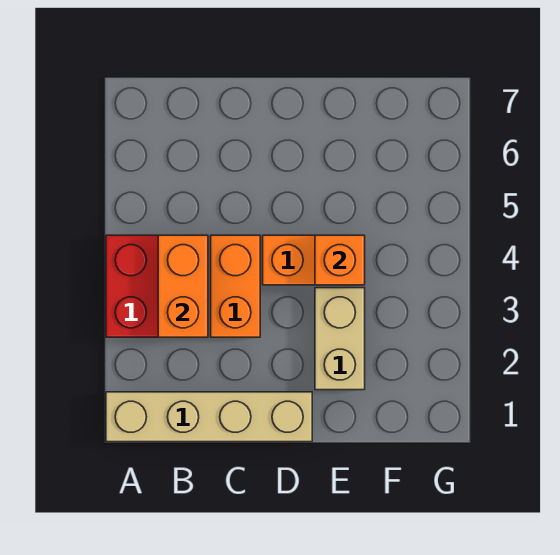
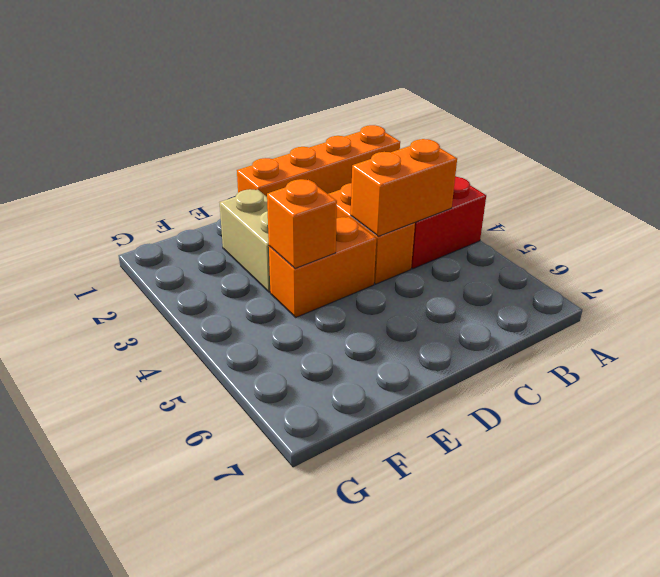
tan brick A1:D1 level 1 -> orange brick A1:D1 level 1
orange brick B3:B4 level 2 -> orange brick B4:C4 level 2

